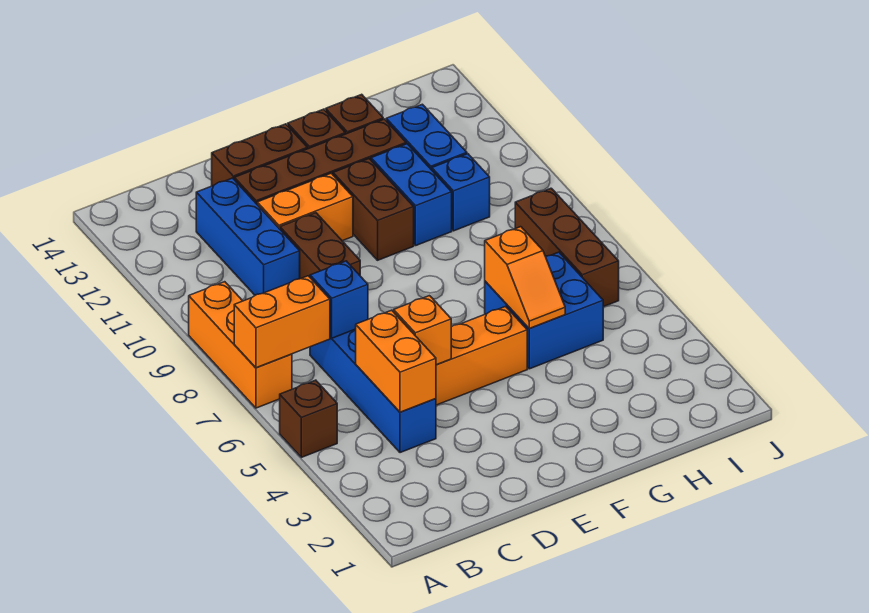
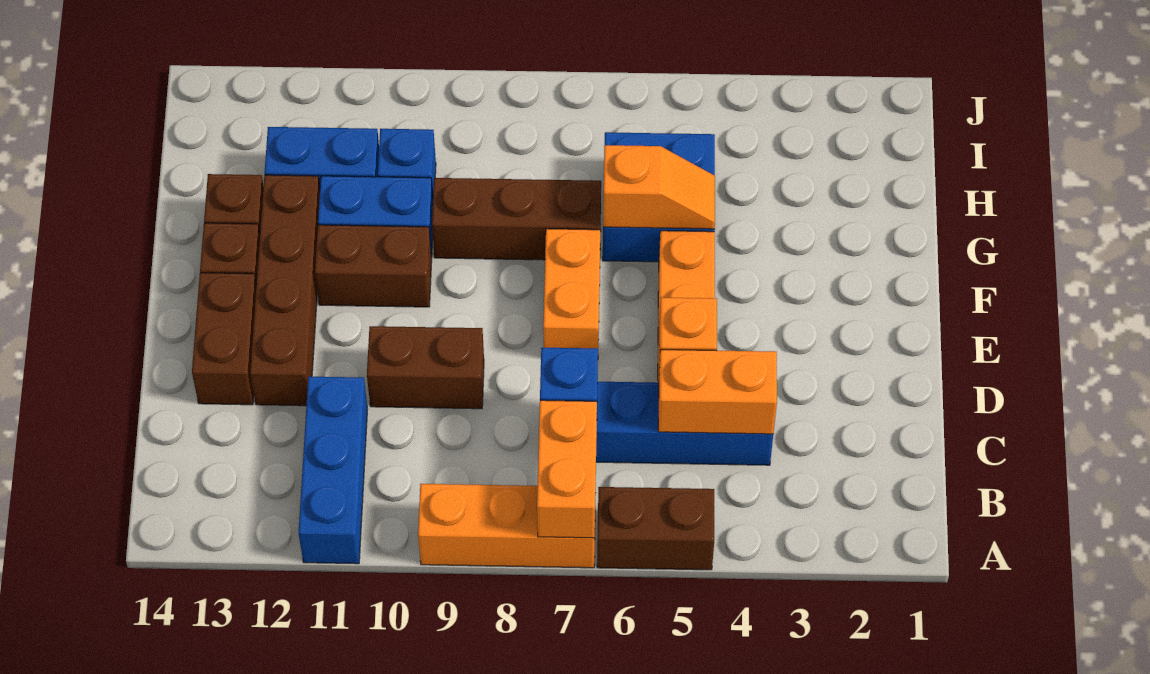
brown brick A5 level 1 -> brown brick A5:A6 level 1
blue brick C10:C12 level 1 -> blue brick A11:C11 level 1
orange brick D11:E11 level 1 -> orange brick E7:F7 level 1
brown brick I6:I8 level 1 -> brown brick G7:G9 level 1

